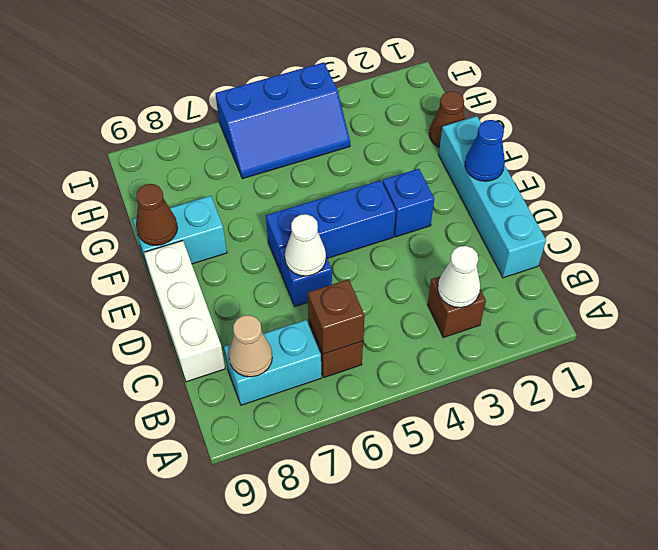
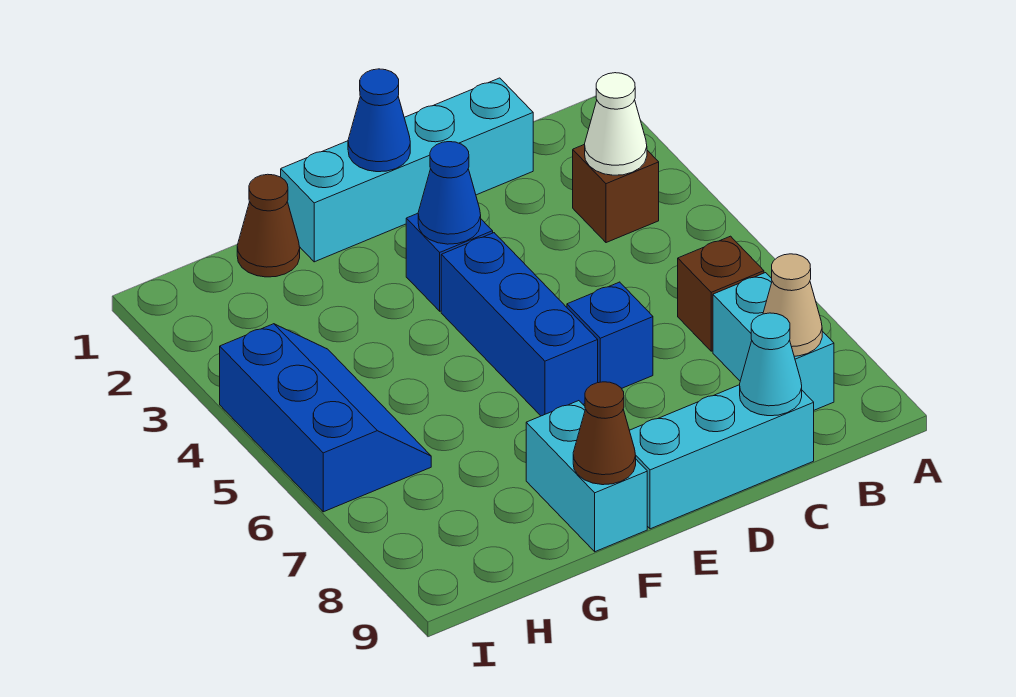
brown brick B6 level 2 -> none
white brick C9:E9 level 1 -> cyan brick C9:E9 level 1
none -> cyan cone C9 level 2
white cone D6 level 2 -> none
none -> blue cone E3 level 2

